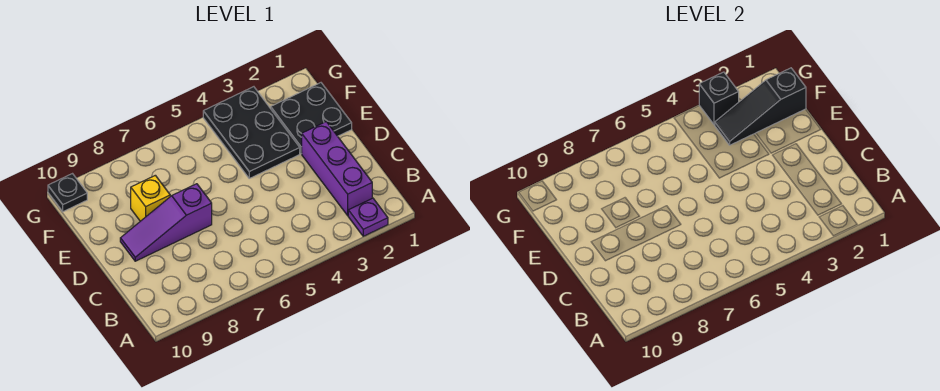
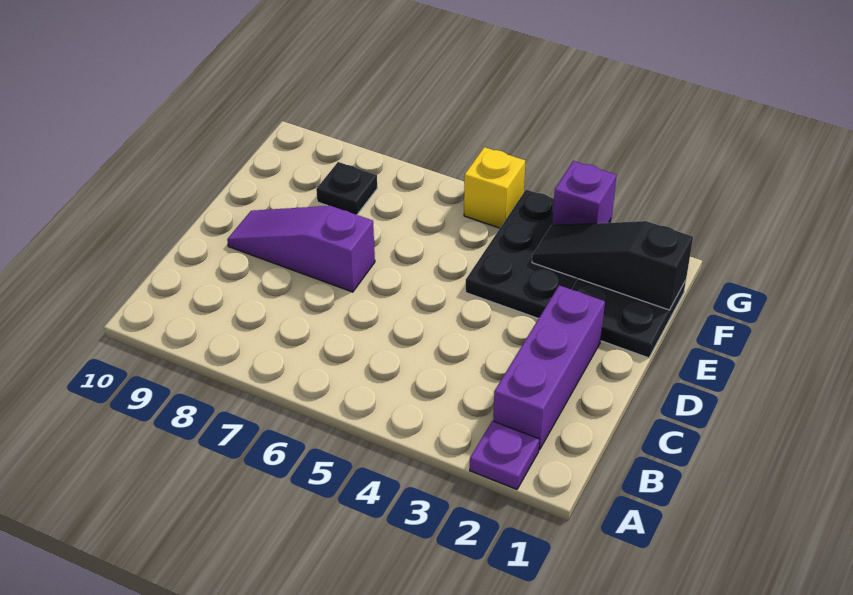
yellow brick E8 level 1 -> yellow brick G5 level 1
black brick G3 level 2 -> purple brick G3 level 2
black plate G10 level 1 -> black plate F8 level 1

